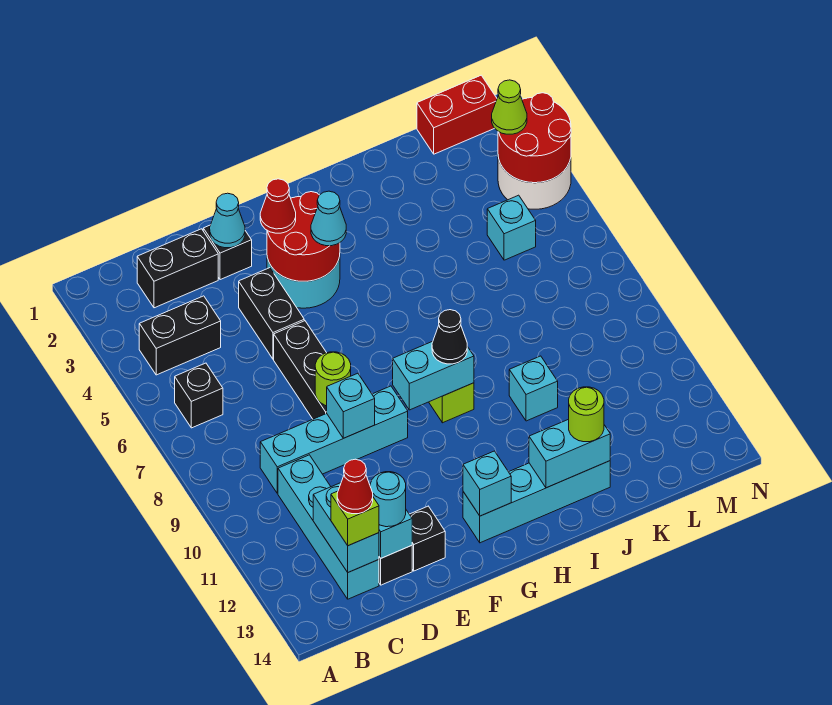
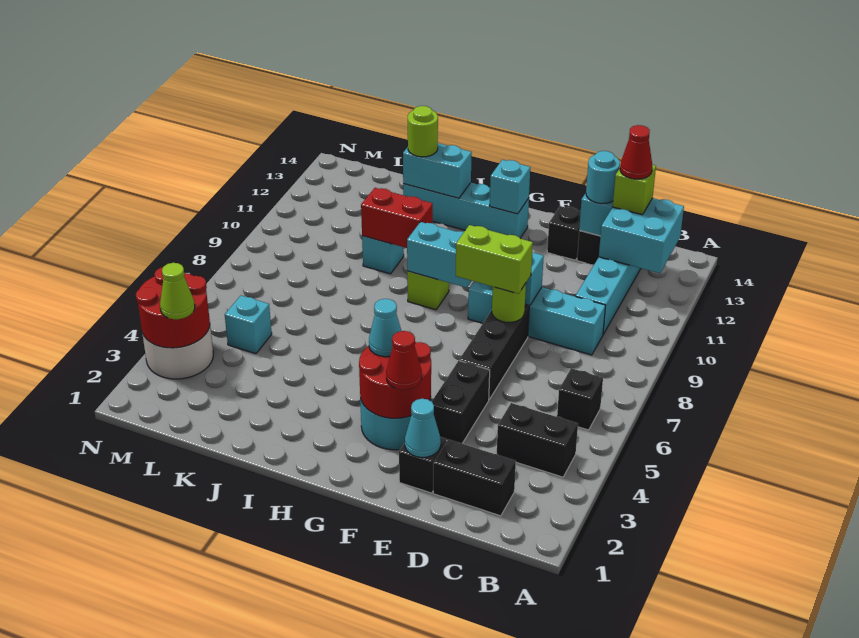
cyan brick C12:C13 level 2 -> cyan brick B12:C13 level 2
none -> lime brick E8:F8 level 3
black cone H9 level 3 -> none
red brick L1:M1 level 1 -> red brick I10:J10 level 2

